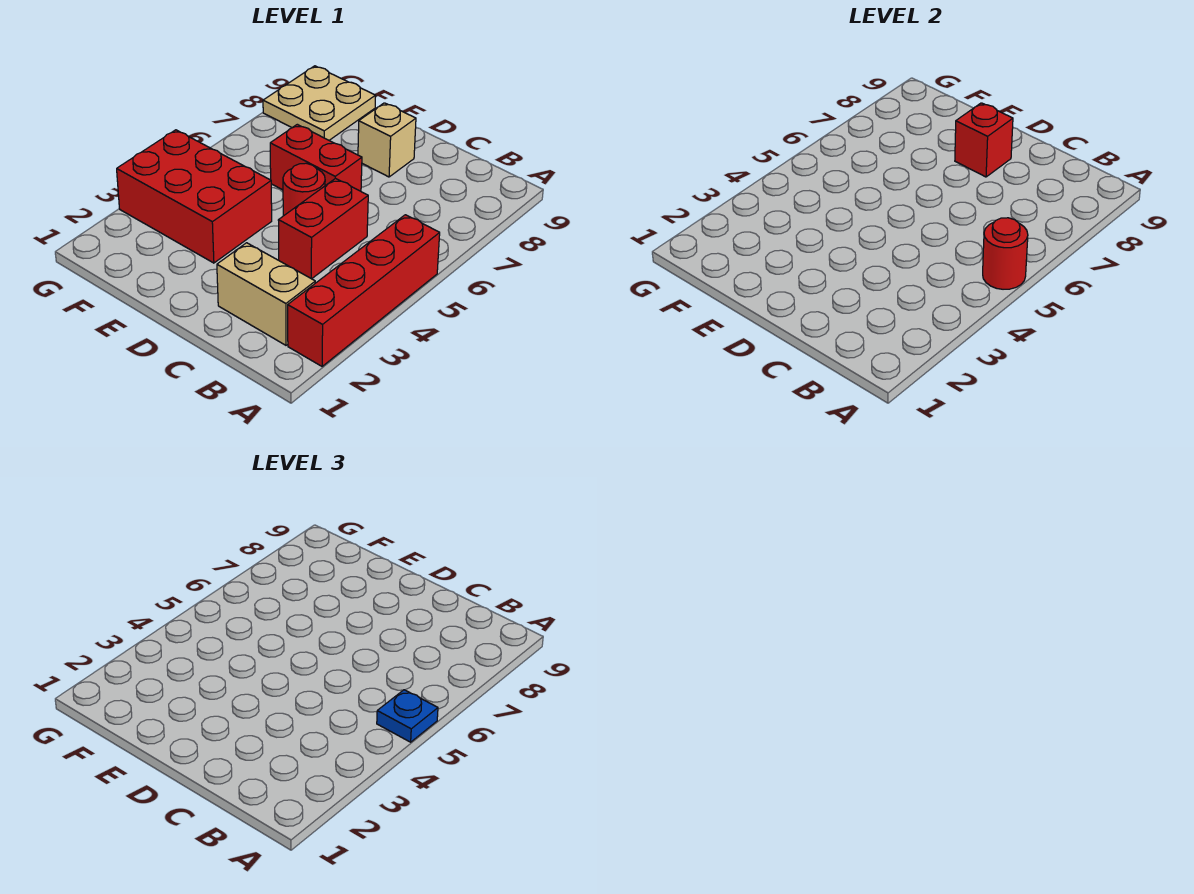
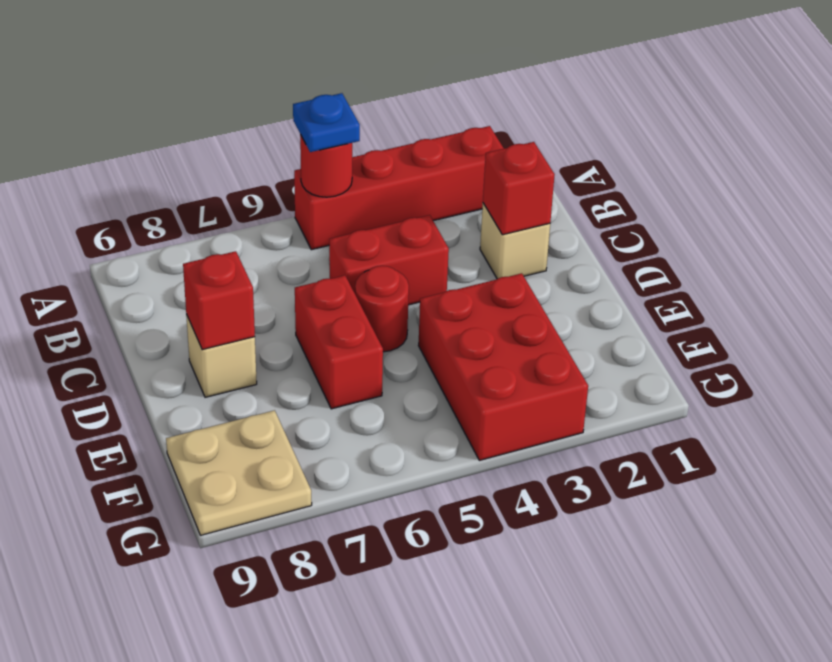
tan brick B2:C2 level 1 -> tan brick C2 level 1
none -> red brick C2 level 2

